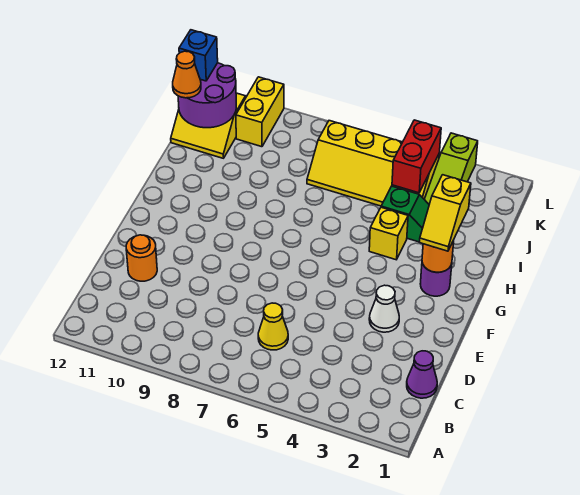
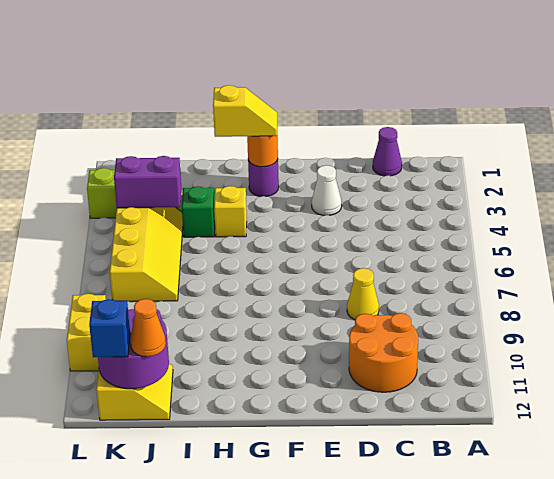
yellow cone C6 level 1 -> yellow cone D8 level 1
orange round brick D11 level 1 -> orange round brick C10:D11 level 1
red brick J4:K4 level 2 -> purple brick J4:K4 level 2
yellow brick K10:L10 level 1 -> yellow brick L9:L10 level 1

